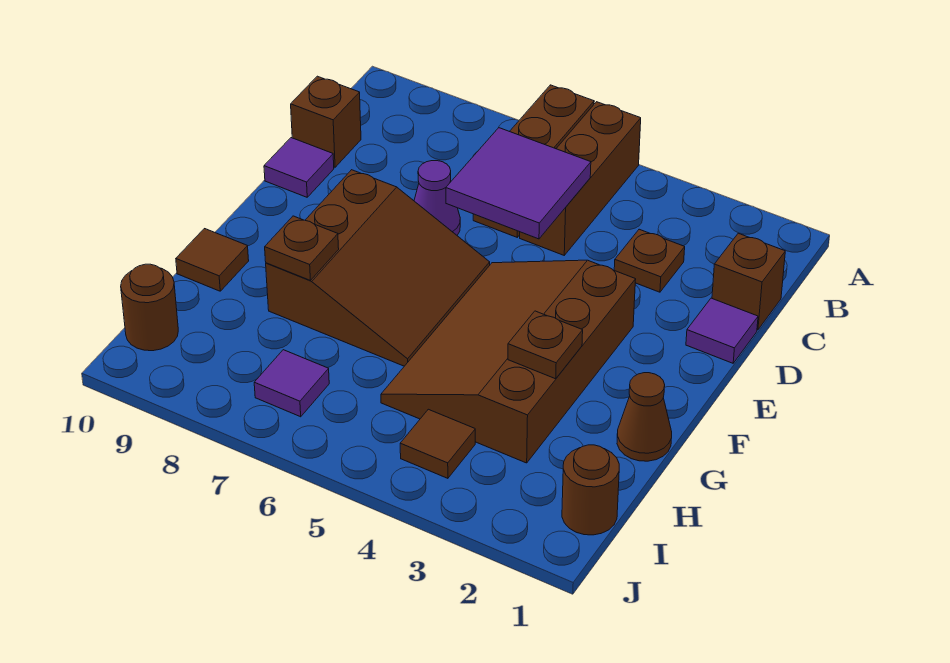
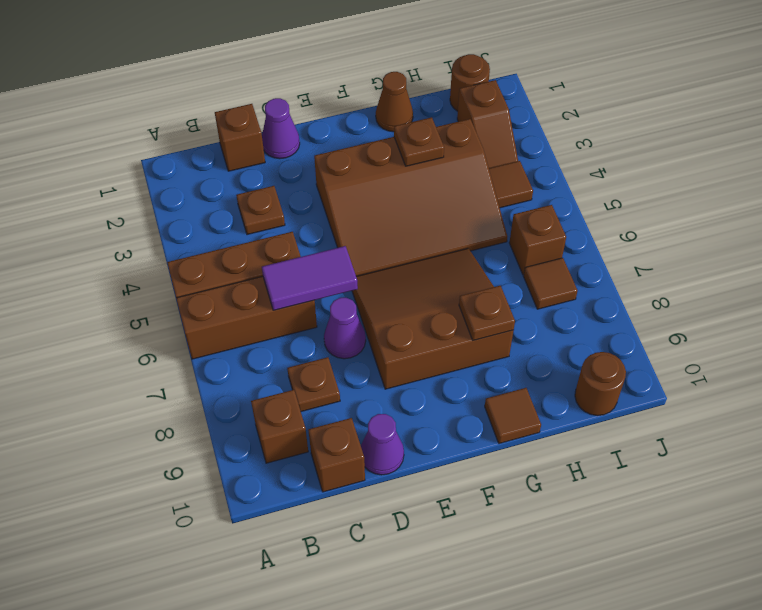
none -> brown brick B9 level 1
purple tile C5:D6 level 2 -> purple tile C6:D6 level 2
none -> brown plate C8 level 1
purple tile D1 level 1 -> purple cone D1 level 1
purple tile D10 level 1 -> purple cone D10 level 1
none -> brown slope I2:I3 level 1 top 2
none -> brown brick I6 level 1
purple tile I7 level 1 -> brown tile I7 level 1

